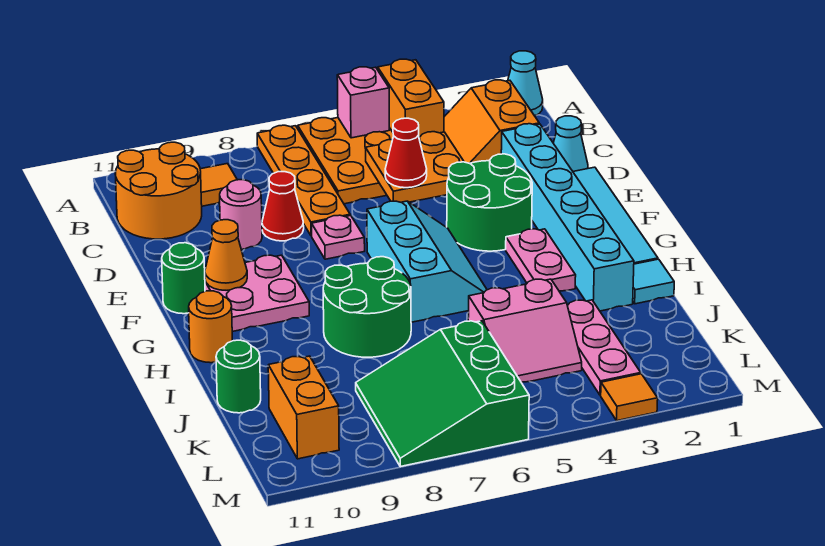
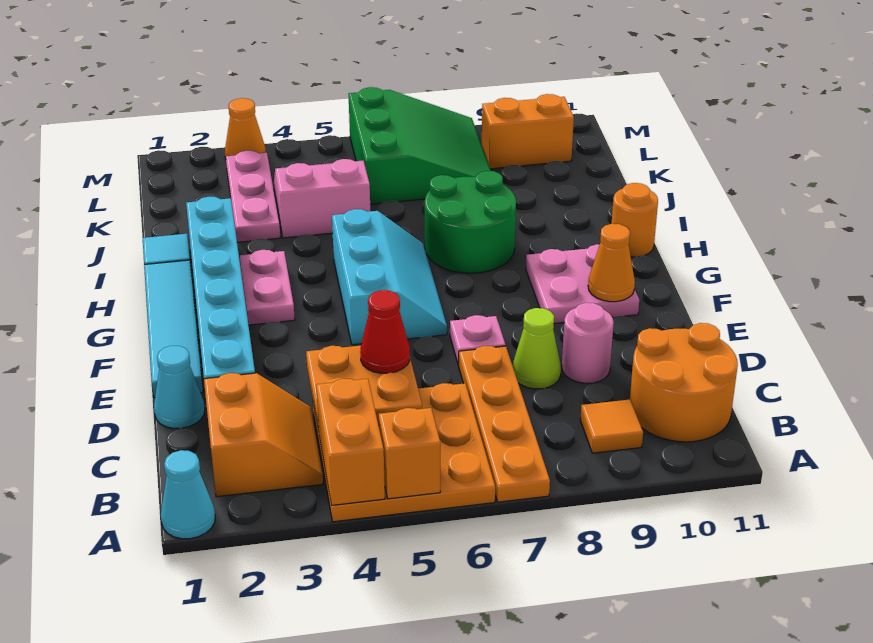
pink brick A5 level 2 -> orange brick A5 level 2
red cone D8 level 1 -> lime cone D8 level 1
green round brick E3:F4 level 1 -> none
cyan slope F5:H6 level 1 top 6 -> cyan slope F5:H6 level 1 top 5
green round brick F11 level 1 -> none
green round brick J11 level 1 -> none
orange brick K10:L10 level 1 -> orange brick L9:L10 level 1
orange tile M3 level 1 -> orange cone M3 level 1

